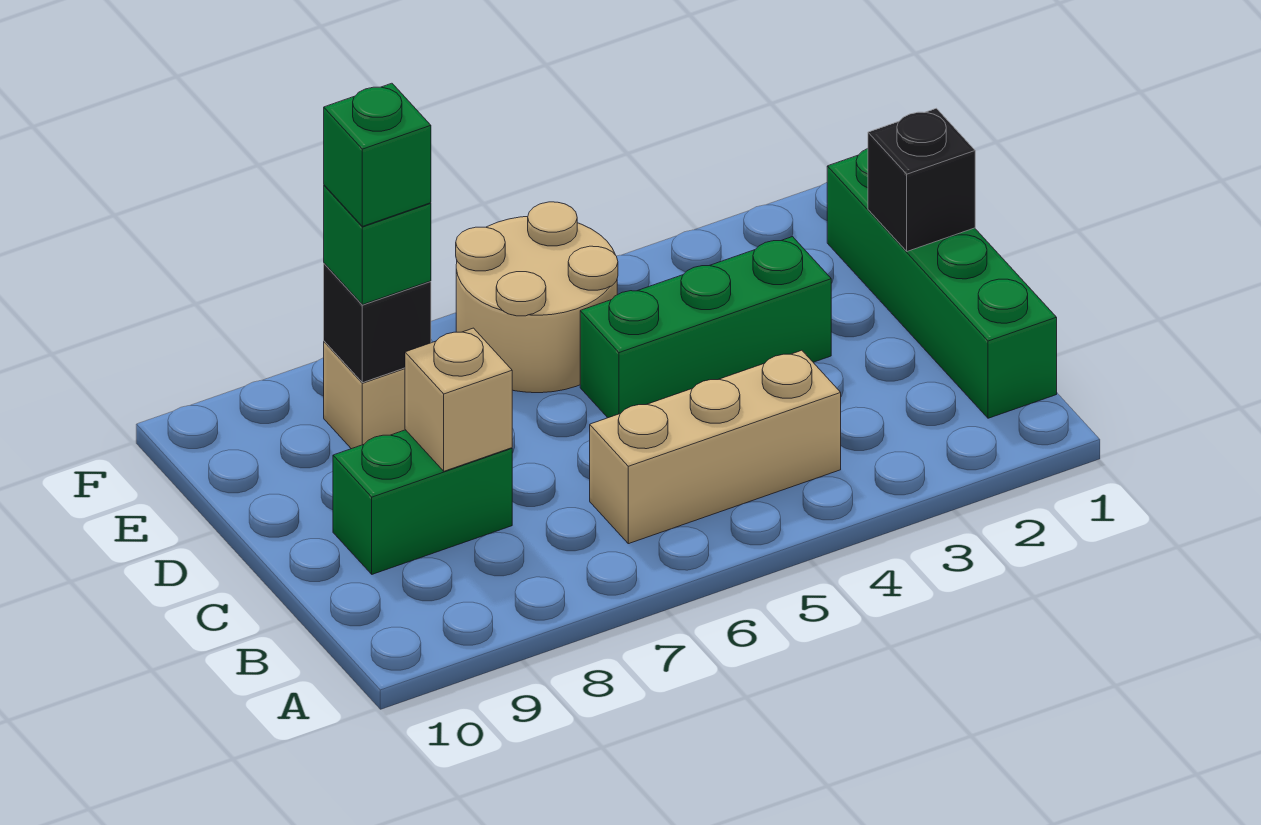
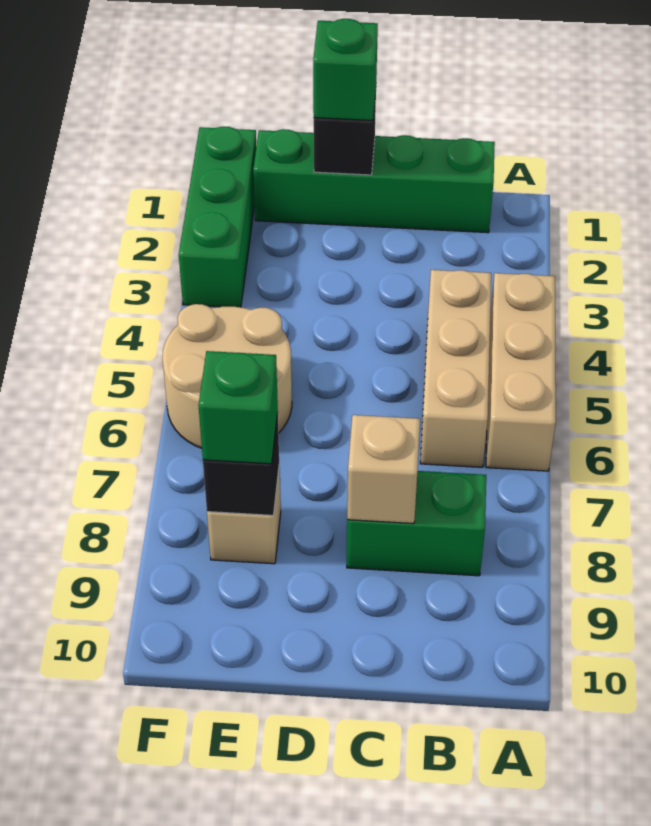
none -> tan brick A4:A6 level 1
green brick C8:C9 level 1 -> green brick B8:C8 level 1
green brick D3:D5 level 1 -> green brick F1:F3 level 1
green brick E8 level 4 -> green brick D1 level 3

